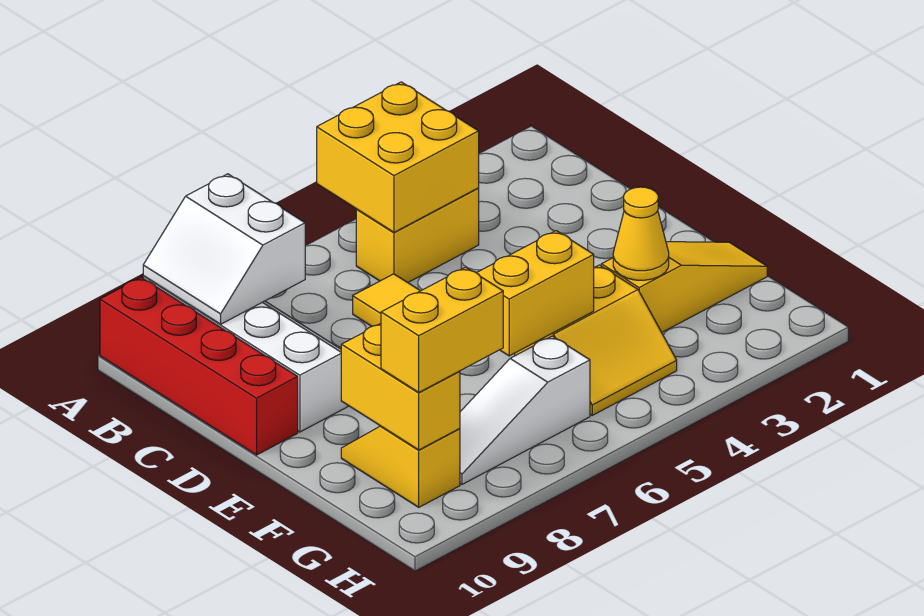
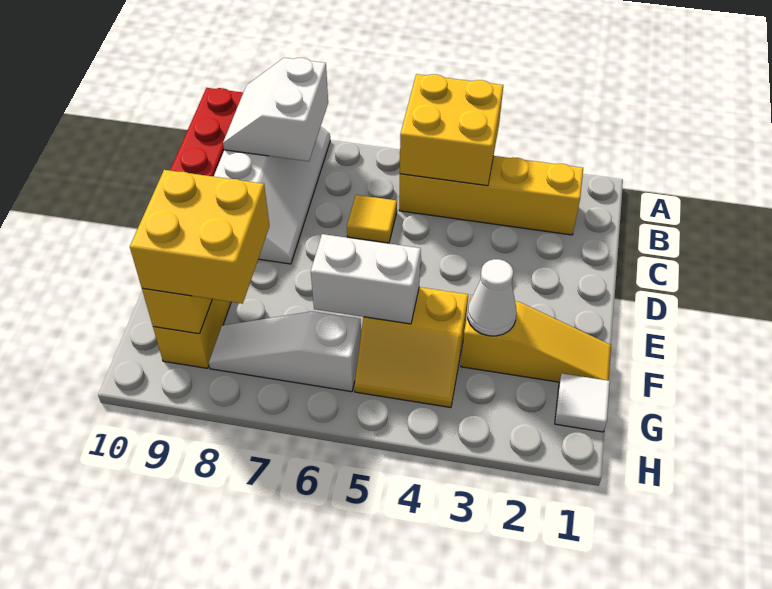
yellow brick B4:B5 level 1 -> yellow brick B2:B5 level 1
yellow cone F3 level 2 -> white cone F3 level 2
yellow brick F5:F6 level 2 -> white brick F5:F6 level 2
none -> white tile G1 level 1
yellow brick G8:G9 level 3 -> yellow brick F8:G9 level 3

